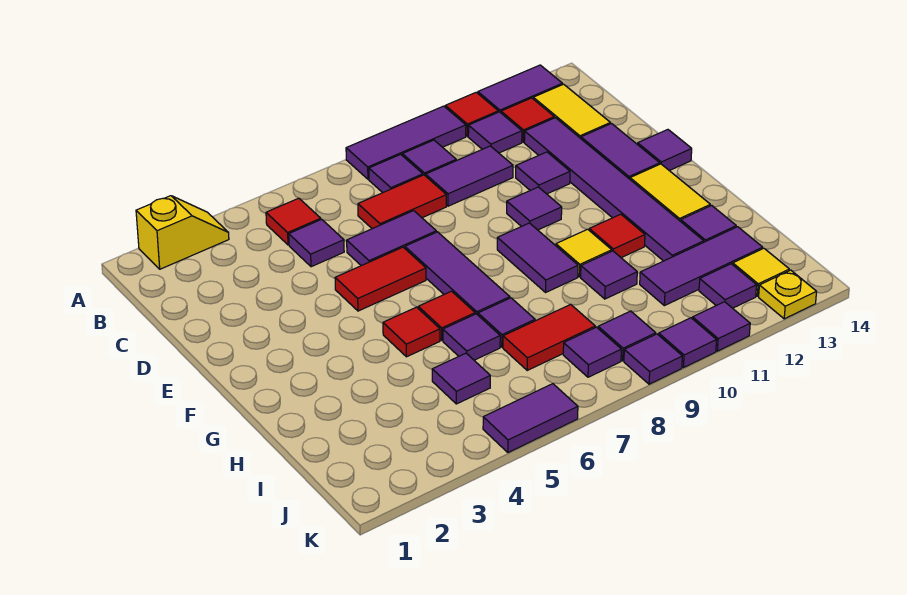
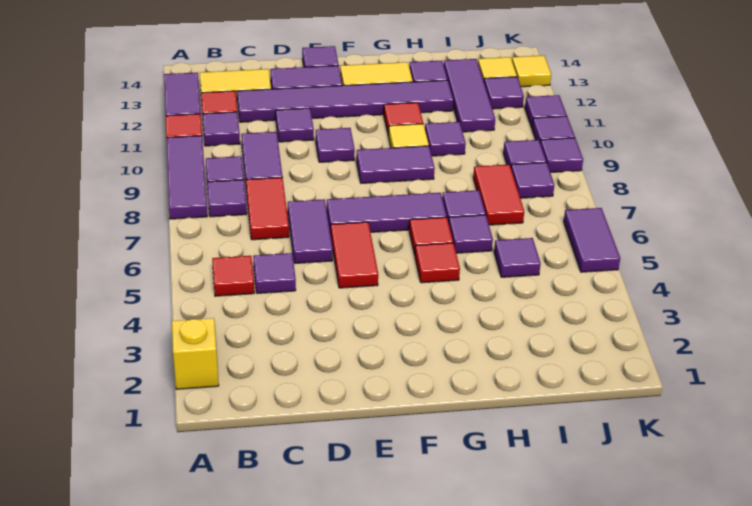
yellow plate K13 level 1 -> yellow tile K13 level 1

